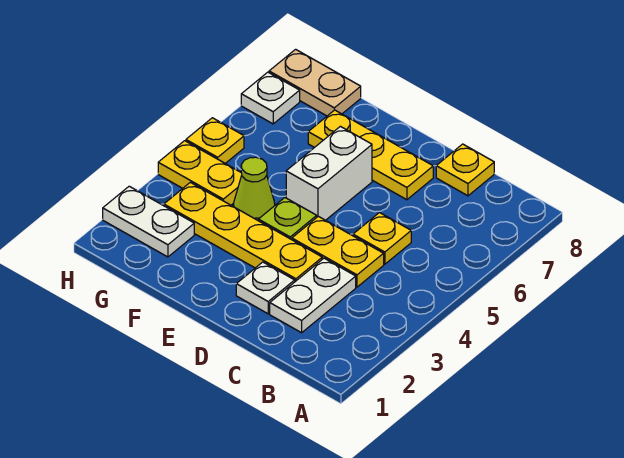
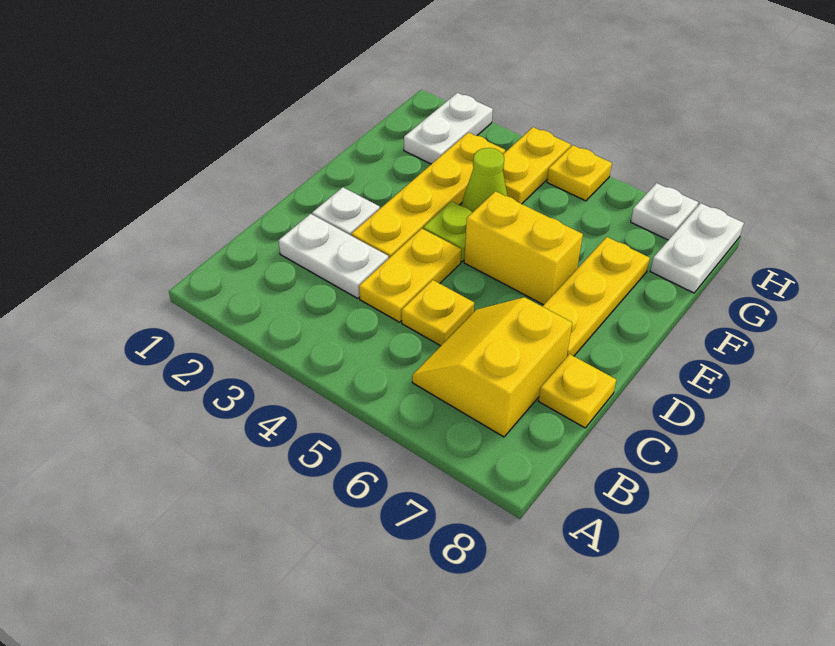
none -> yellow slope B6:C7 level 1 top 7
white brick E5:E6 level 1 -> yellow brick E5:E6 level 1
tan plate G8:H8 level 1 -> white plate G8:H8 level 1

